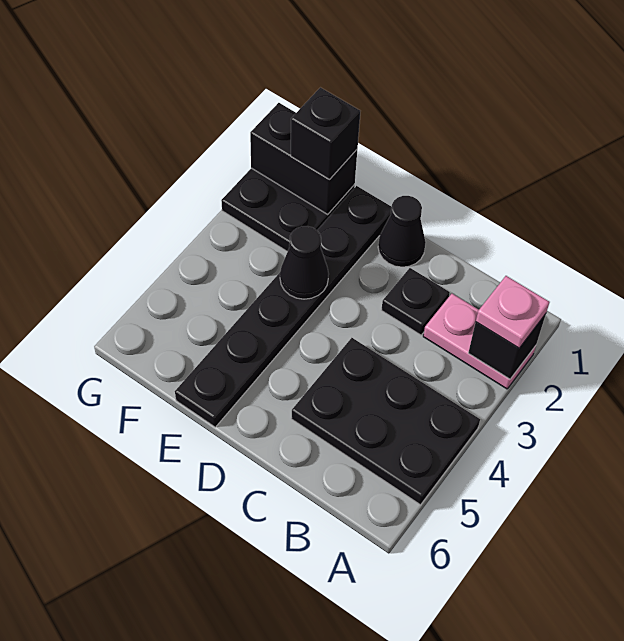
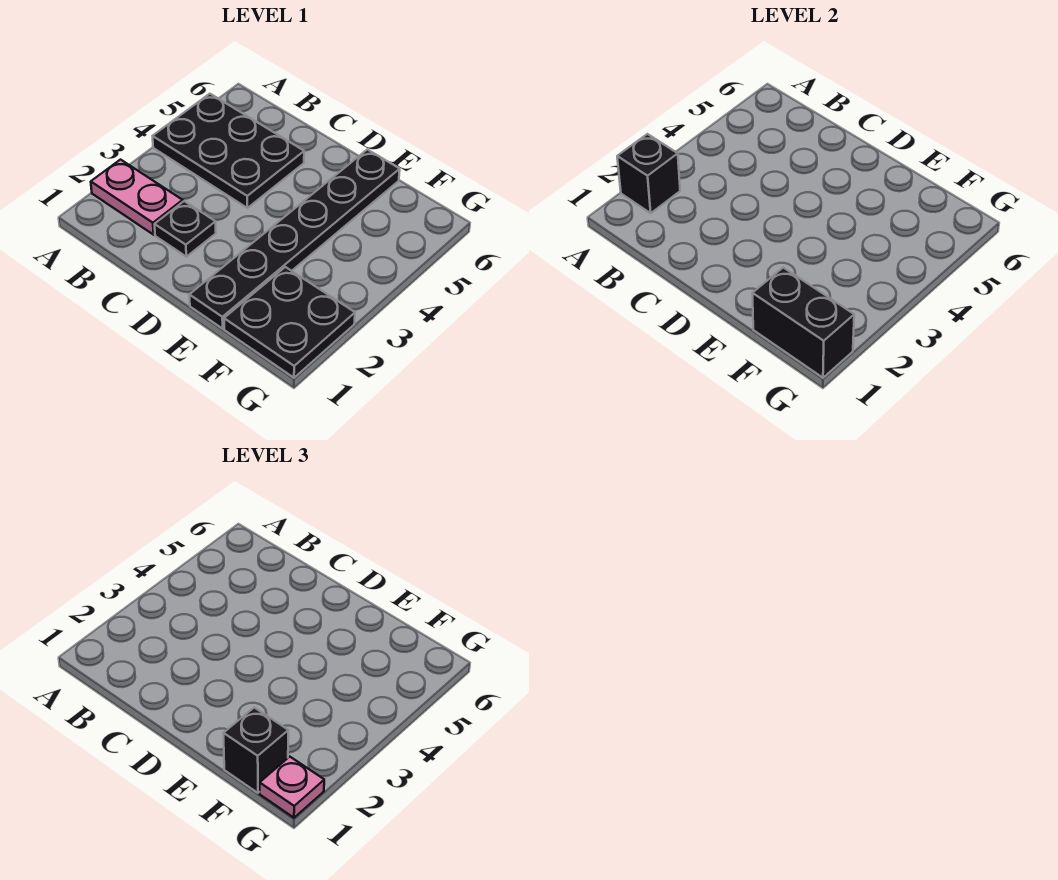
pink plate A2 level 3 -> pink plate G1 level 3
black cone D1 level 1 -> none
black cone E3 level 2 -> none

